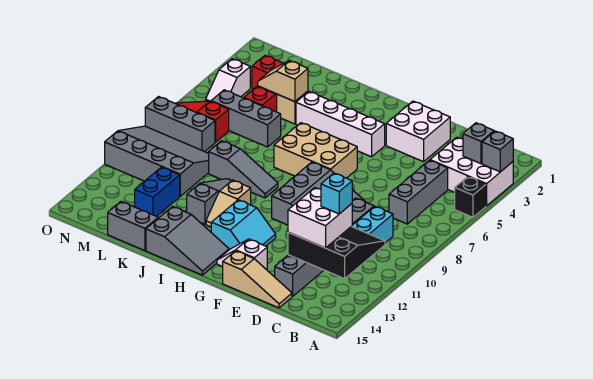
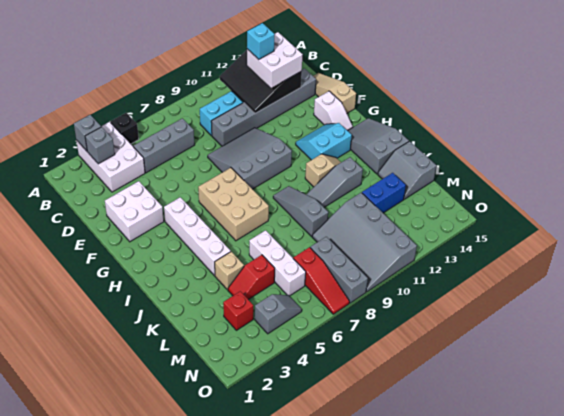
tan slope K4:L4 level 2 top K -> none
grey brick K6:M6 level 1 -> white brick K6:M6 level 1
white slope N4:N5 level 1 top 4 -> grey slope N4:N5 level 1 top 4

